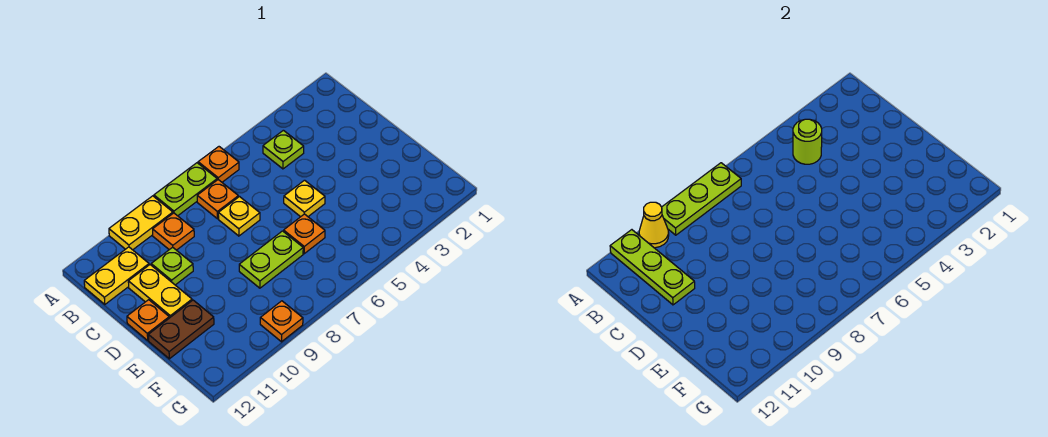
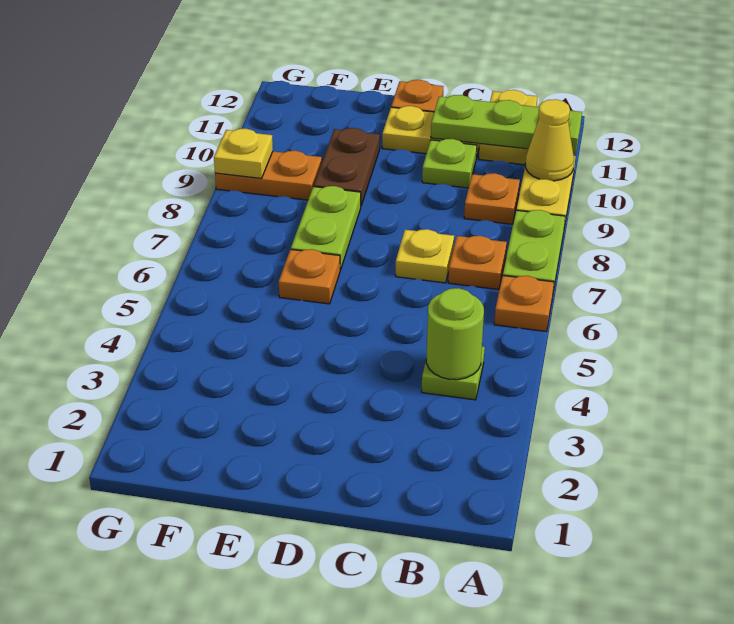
lime plate A7:A9 level 2 -> none
yellow plate D5 level 1 -> yellow plate G9 level 2
brown plate E11:E12 level 1 -> brown plate E9:E10 level 1
orange plate G9 level 1 -> orange plate F9:G9 level 1

